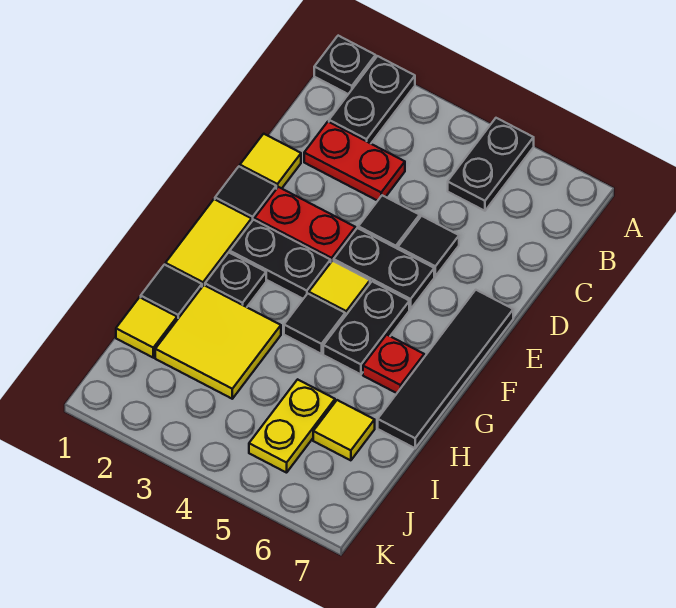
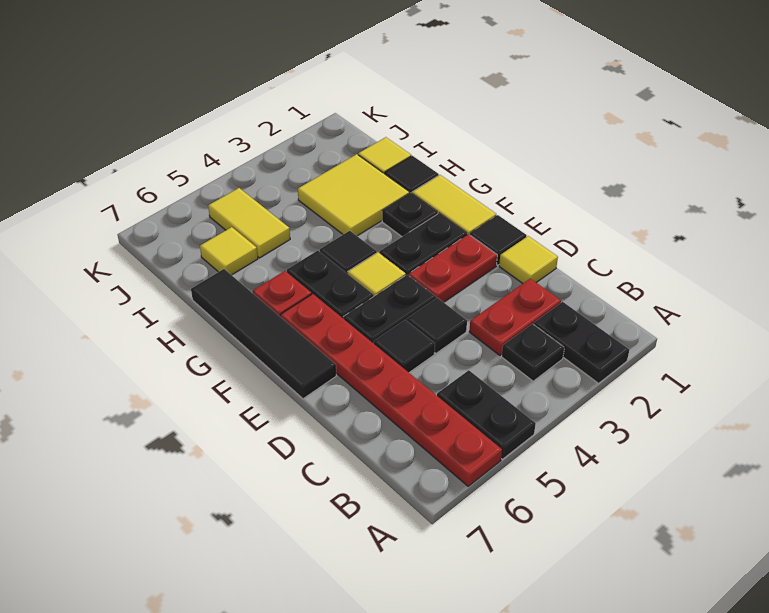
black plate A1 level 1 -> black plate B3 level 1
none -> red plate A6:F6 level 1
yellow plate I5:J5 level 1 -> yellow tile I5:J5 level 1

